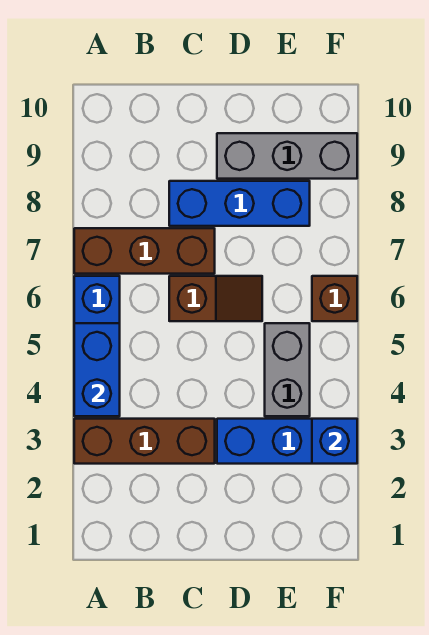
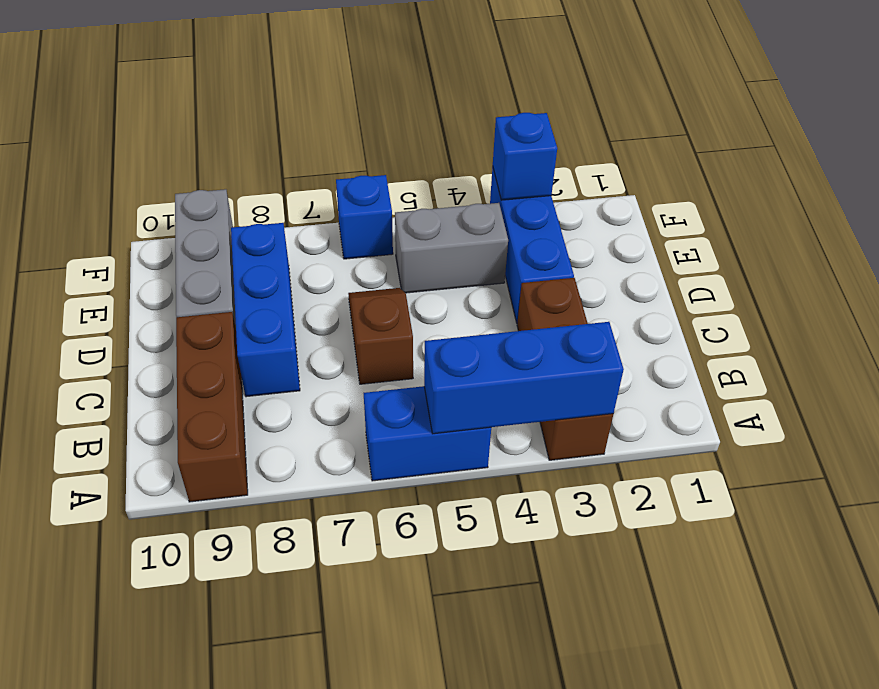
blue brick A4:A5 level 2 -> blue brick A3:A5 level 2
brown brick A7:C7 level 1 -> brown brick A9:C9 level 1
brown brick F6 level 1 -> blue brick F6 level 1

